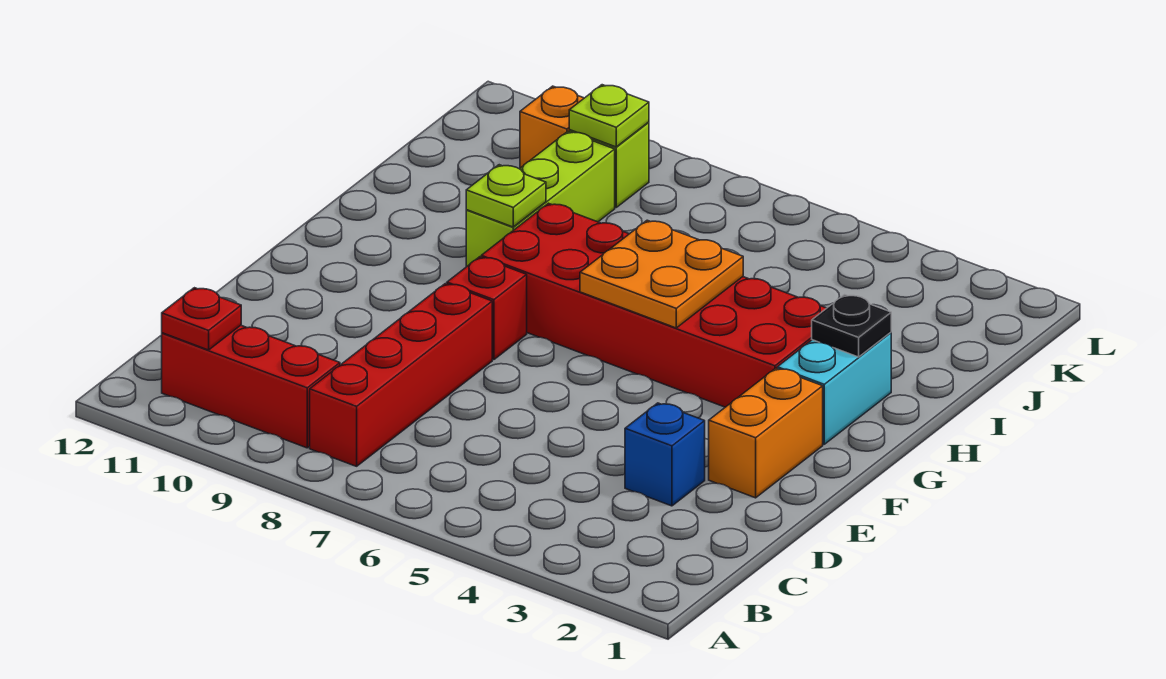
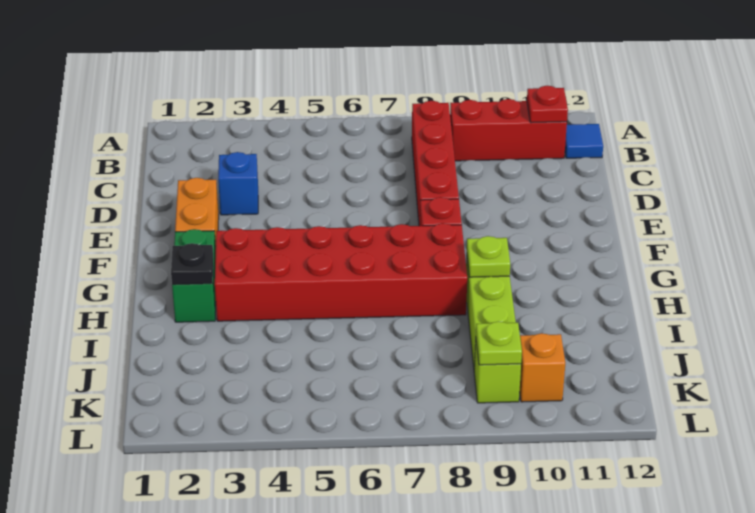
none -> blue tile B12 level 1
cyan brick G2:H2 level 1 -> green brick G2:H2 level 1
orange plate G5:H6 level 2 -> none

